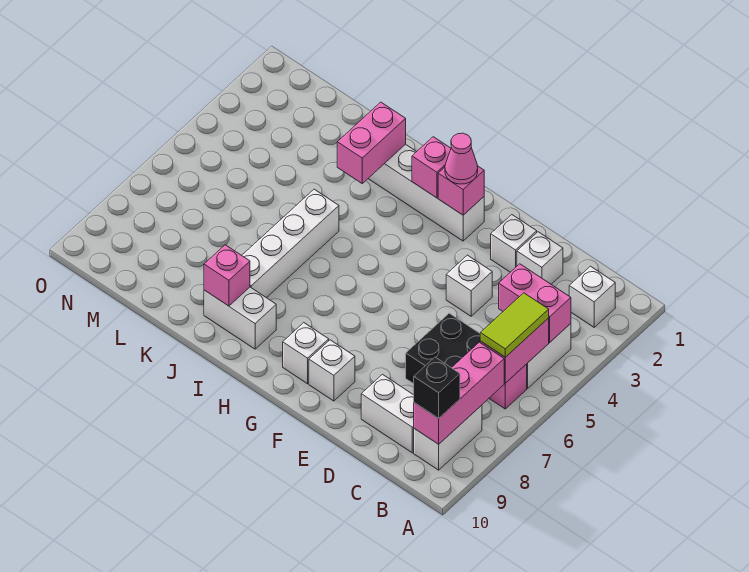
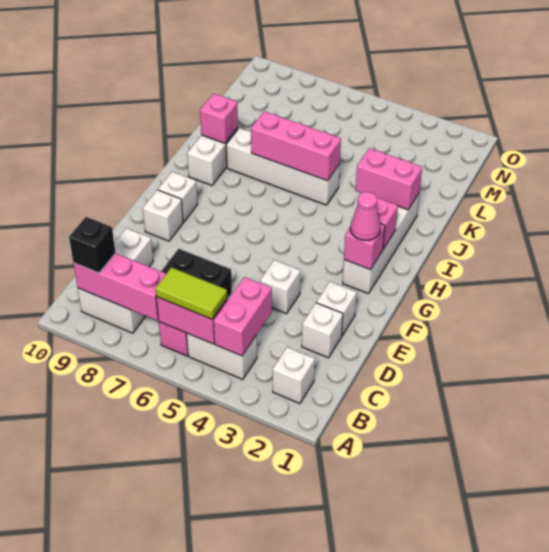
none -> pink brick J5:J7 level 2

